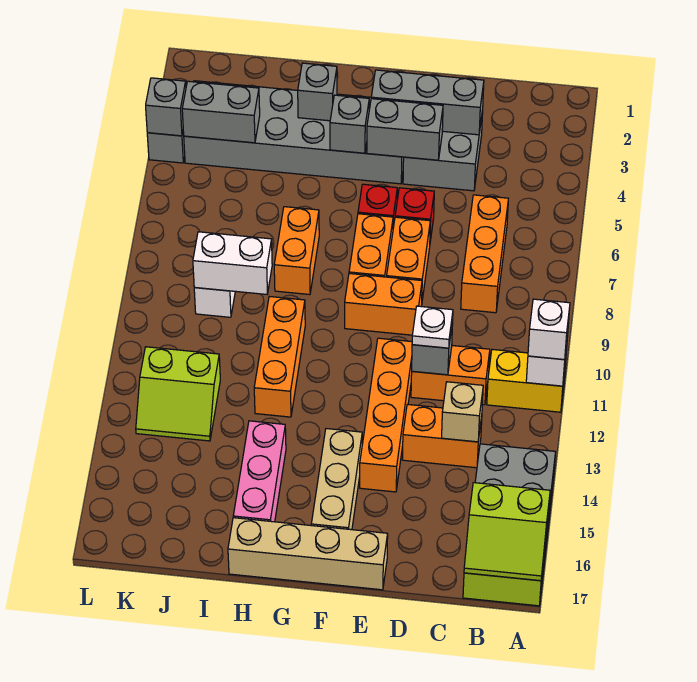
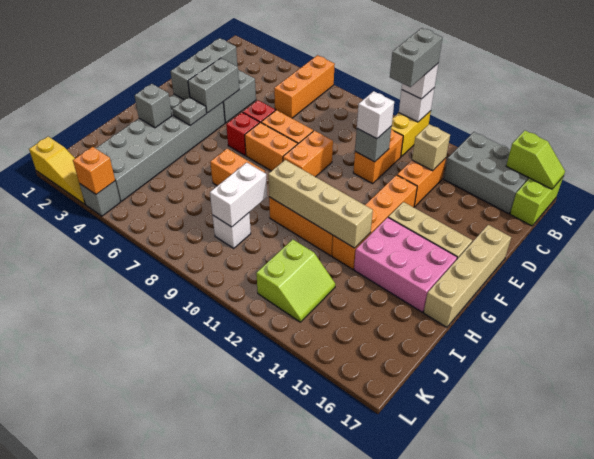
lime slope A16:B17 level 2 top 16 -> lime slope A16:A17 level 2 top 16
orange brick C6:C8 level 1 -> orange brick A6:C6 level 1
white plate D11 level 3 -> white brick D11 level 3
orange brick E11:E14 level 1 -> orange brick E13:H13 level 1
grey brick G4 level 2 -> grey plate G4 level 2
none -> tan brick H10:H13 level 2
pink brick H14:H16 level 1 -> pink brick G14:H16 level 1
grey brick J4:K4 level 2 -> grey brick A11:B11 level 4
none -> yellow slope L1:L3 level 1 top 1
grey brick L4 level 2 -> orange brick L4 level 2

